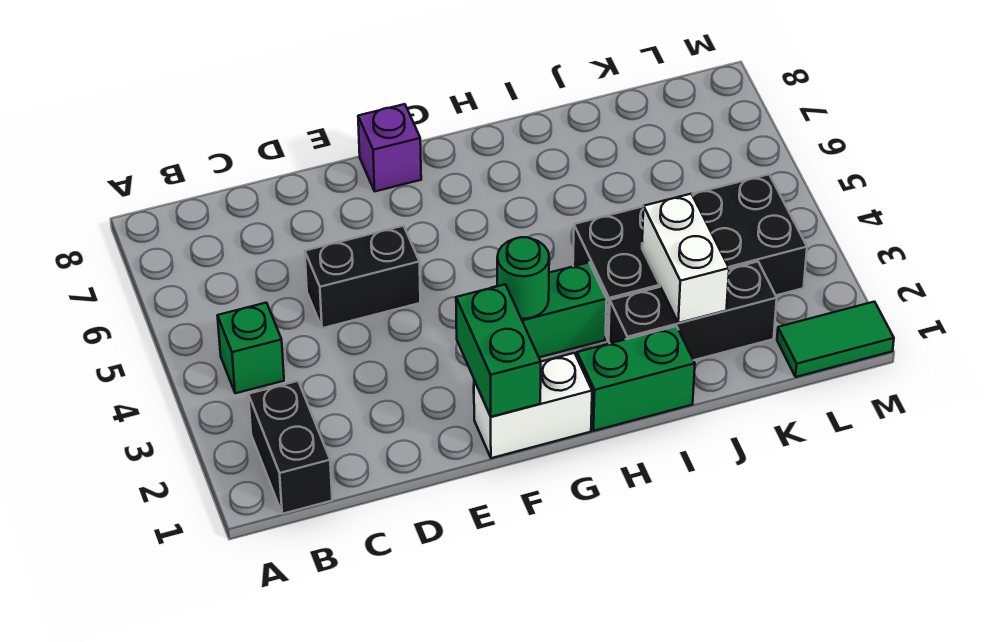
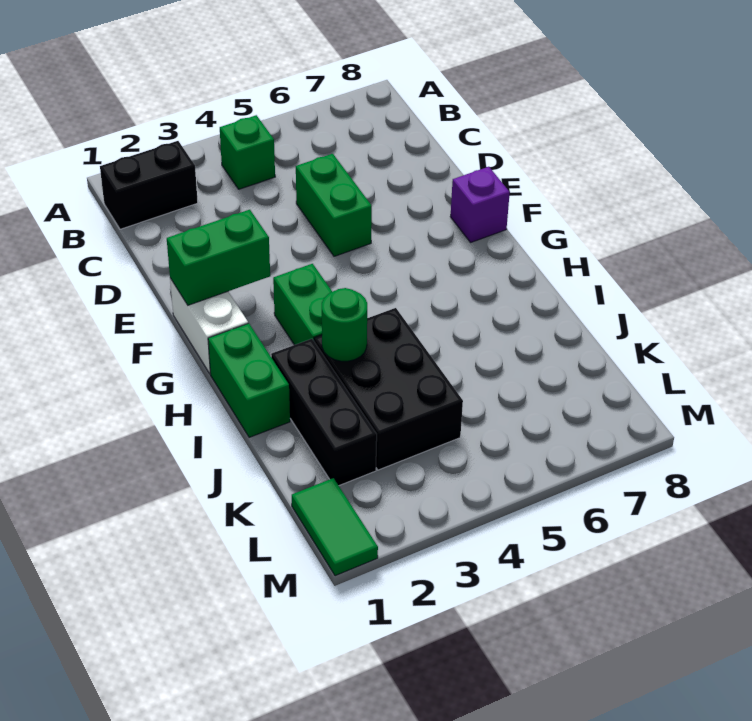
black brick D5:E5 level 1 -> green brick D5:E5 level 1
green round brick G3 level 2 -> green round brick I3 level 2
black brick I3:L4 level 1 -> black brick I3:K4 level 1
white brick J2:J3 level 2 -> none

